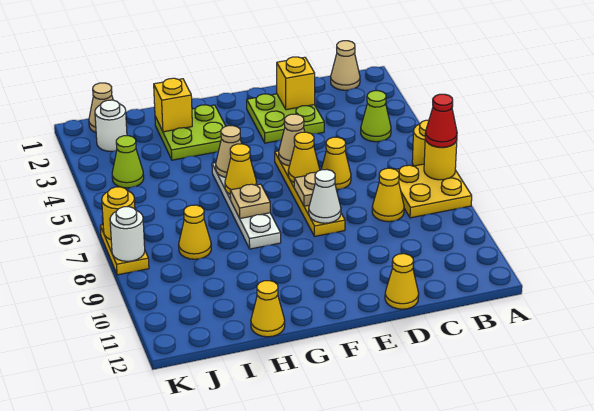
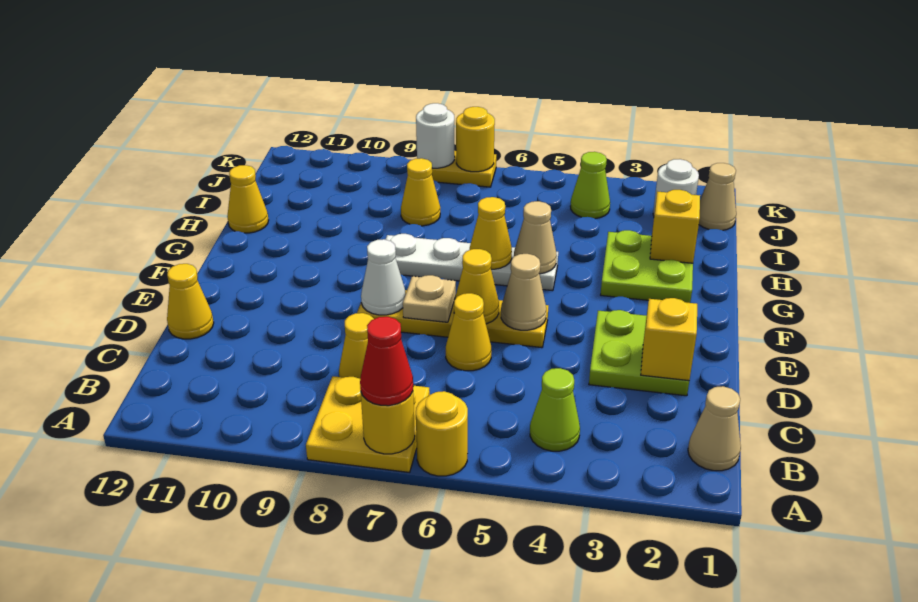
tan plate G7 level 2 -> none

